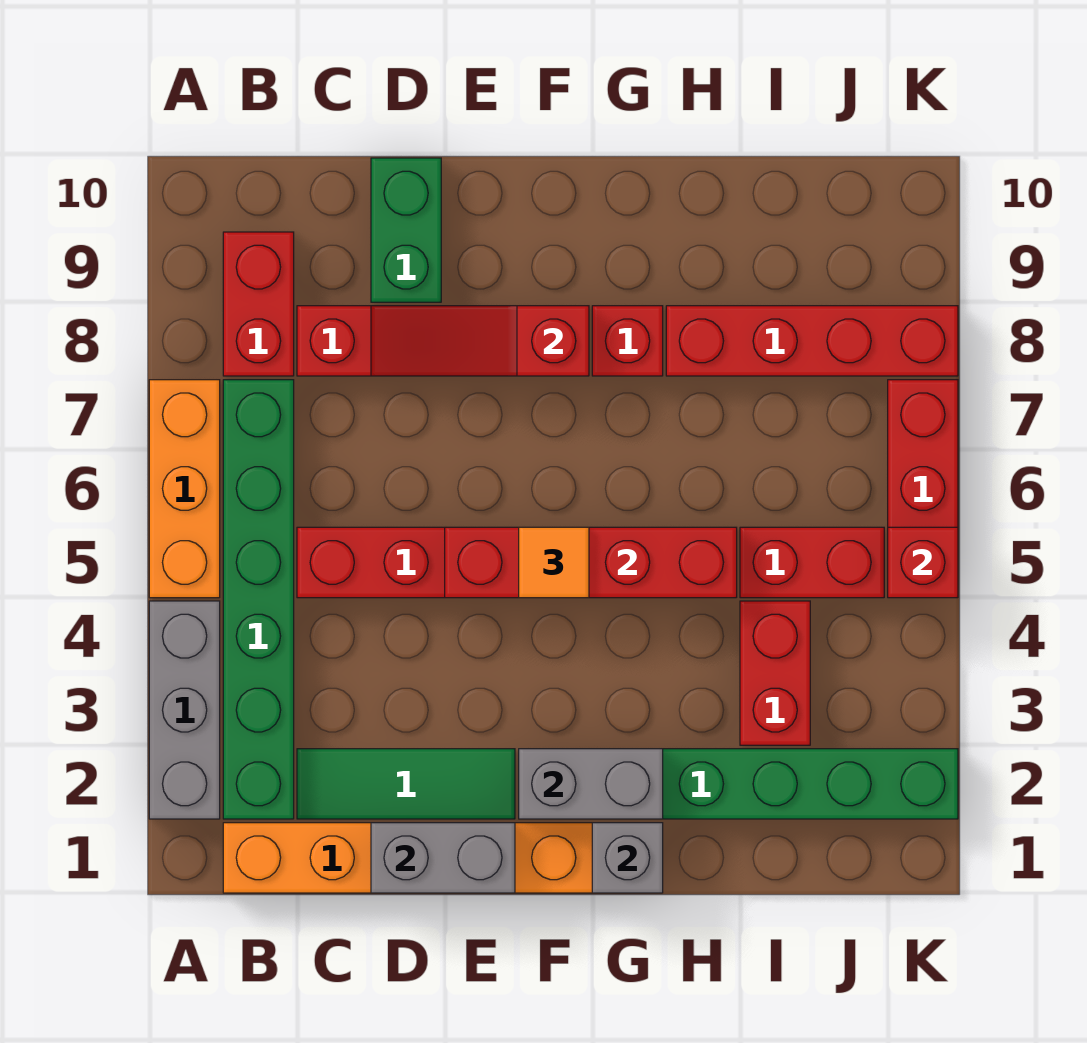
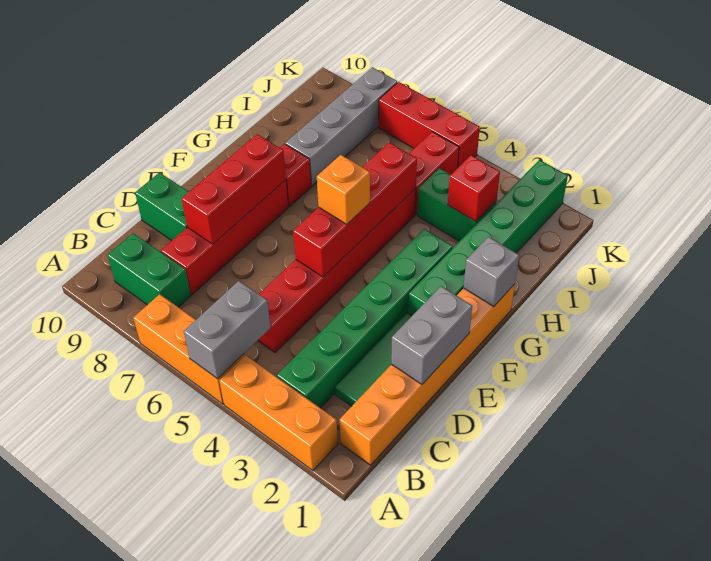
grey brick A2:A4 level 1 -> orange brick A2:A4 level 1
green brick B2:B7 level 1 -> green brick B3:G3 level 1
red brick B8:B9 level 1 -> green brick B8:B9 level 1
red slope D8:F8 level 2 top F -> red brick D8:F8 level 2
grey brick F2:G2 level 2 -> grey brick A5:B5 level 2
orange tile F5 level 3 -> orange brick F5 level 3
red brick H8:K8 level 1 -> grey brick H8:K8 level 1
red brick I3:I4 level 1 -> green brick I3:I4 level 1
red brick K5 level 2 -> red brick I3 level 2

